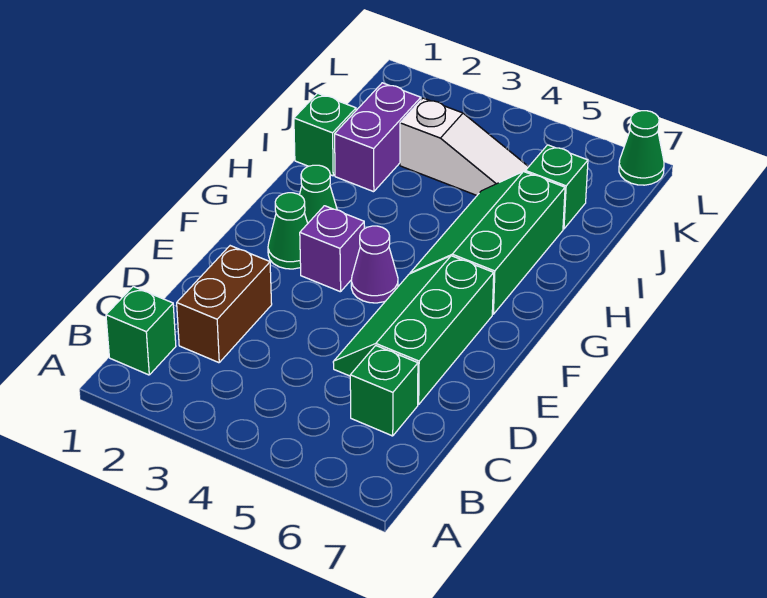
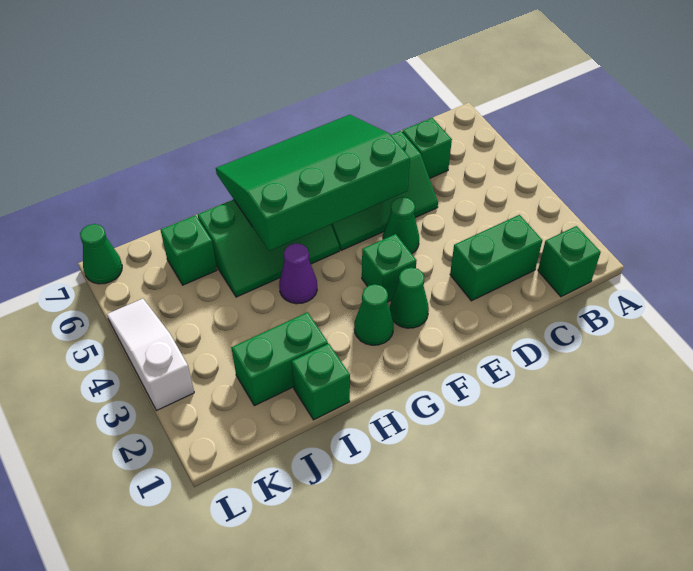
brown brick C2:D2 level 1 -> green brick C2:D2 level 1
none -> green cone E4 level 1
none -> green slope E5:H7 level 2 top 5
purple brick F3 level 1 -> green brick F3 level 1
purple cone F4 level 1 -> purple cone H4 level 1
purple brick I2:J2 level 1 -> green brick I2:J2 level 1
white slope J3:J5 level 1 top 3 -> white slope L3:L5 level 1 top 3

